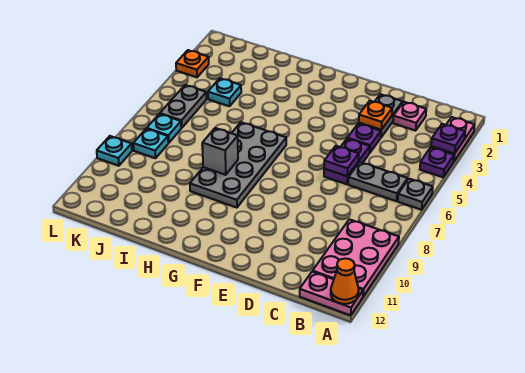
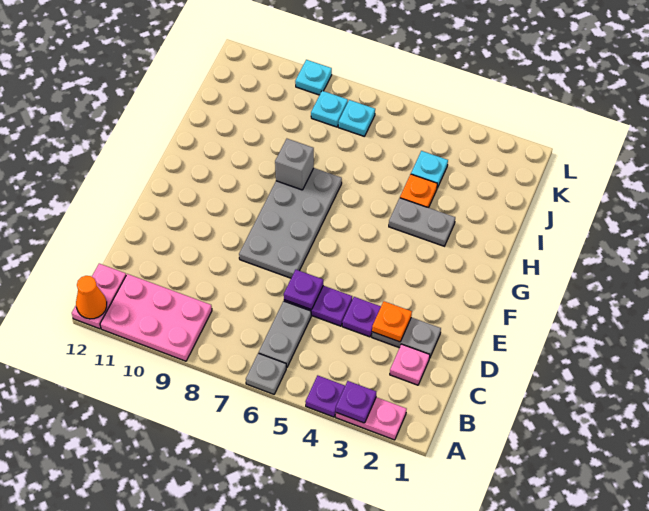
grey plate G6:H9 level 1 -> grey plate E7:H8 level 1
grey plate K5:K6 level 1 -> grey plate H3:H4 level 1
orange plate L3 level 1 -> orange plate I4 level 1

